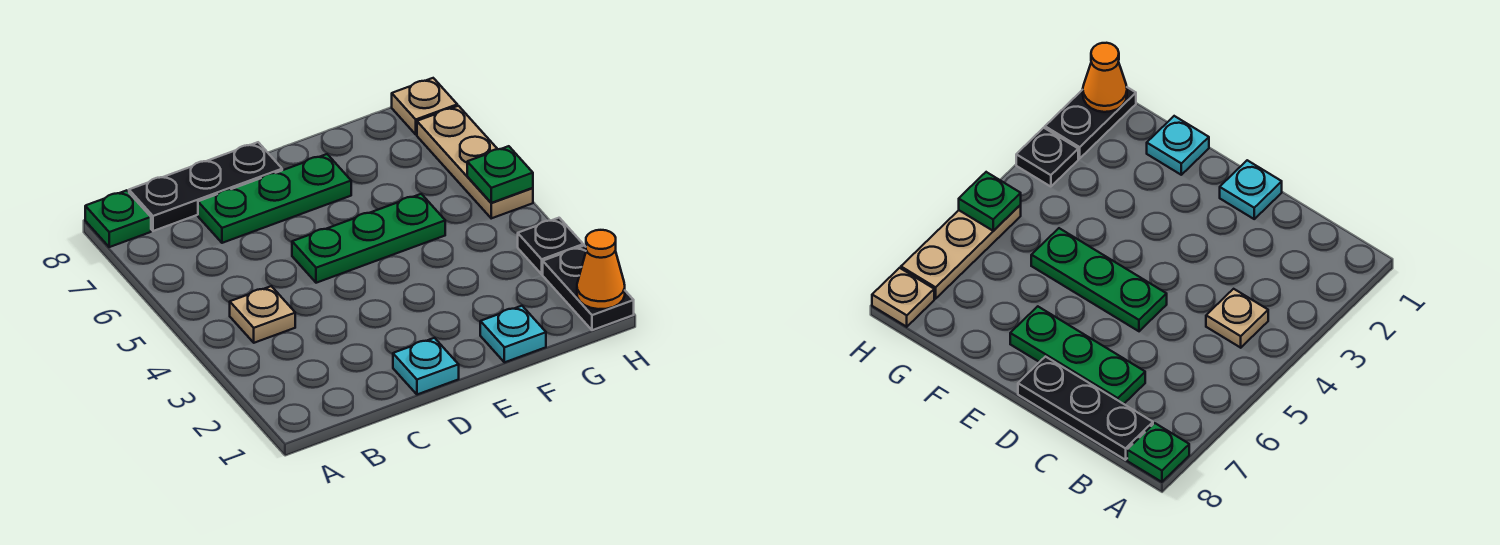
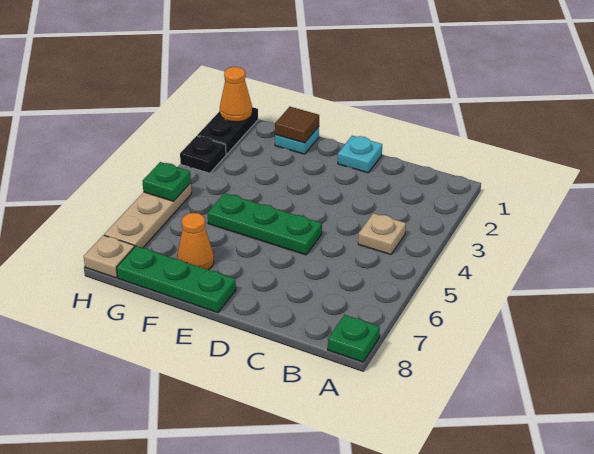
black plate B8:D8 level 1 -> none
green plate C7:E7 level 1 -> green plate E8:G8 level 1
none -> brown tile F1 level 2
none -> orange cone F7 level 1

